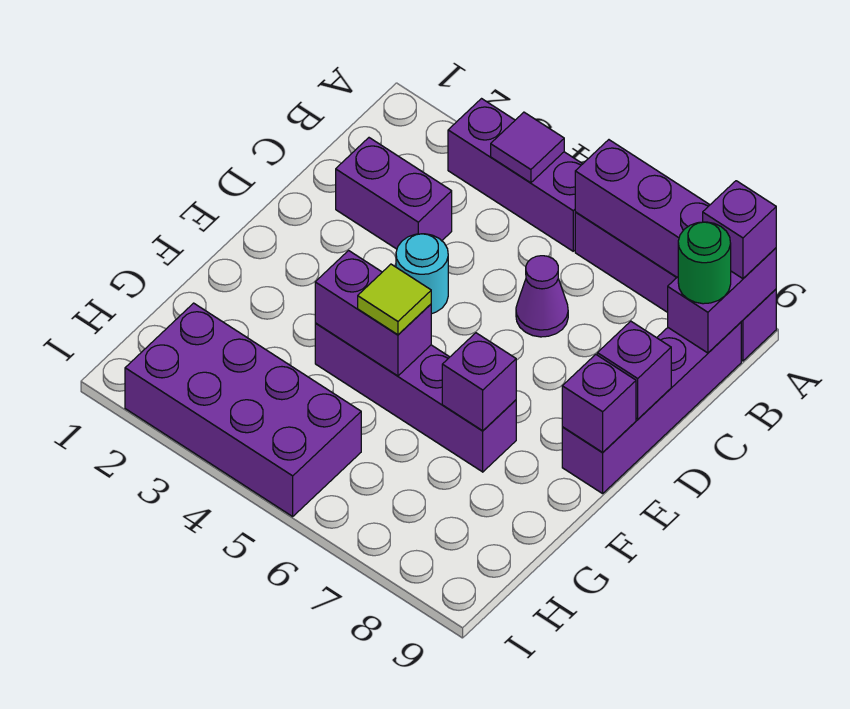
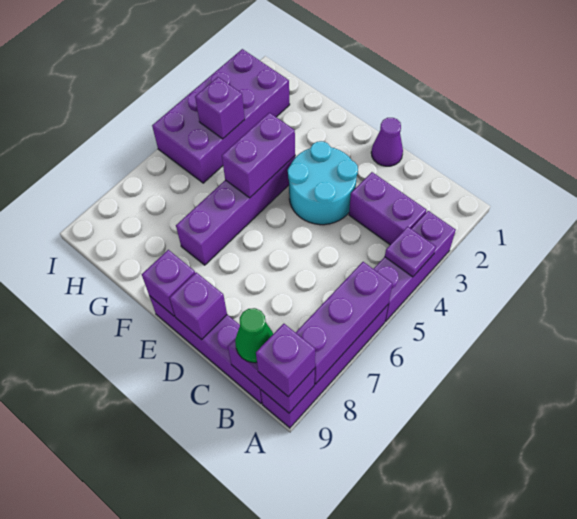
purple tile A4 level 2 -> purple plate A4 level 2
green round brick B9 level 3 -> green cone B9 level 3
purple brick C2:C3 level 1 -> purple brick B3:C3 level 1
purple cone C6 level 1 -> purple cone D1 level 1
cyan round brick D4 level 1 -> cyan round brick D3:E4 level 1
lime tile F5 level 3 -> none
purple brick F7 level 2 -> purple brick H4 level 2

